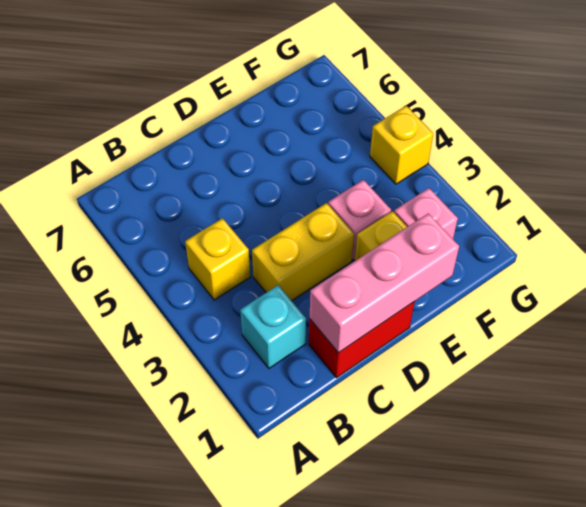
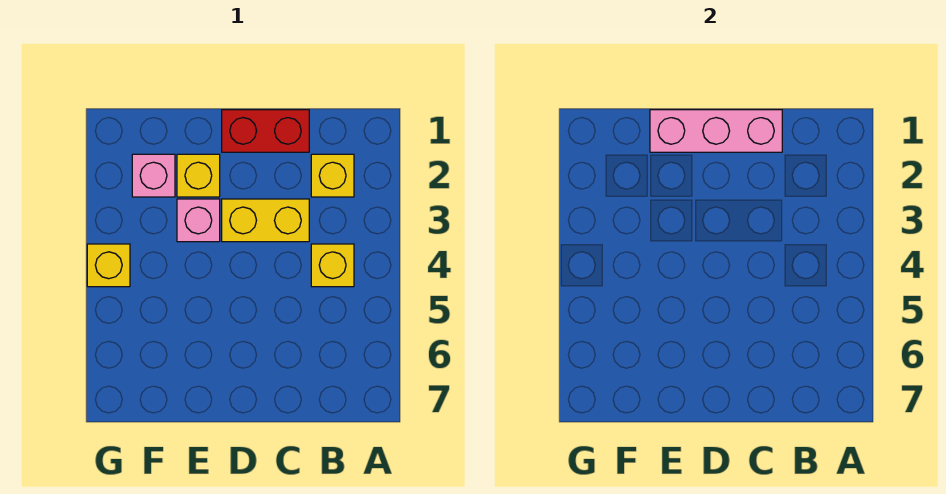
cyan brick B2 level 1 -> yellow brick B2 level 1

